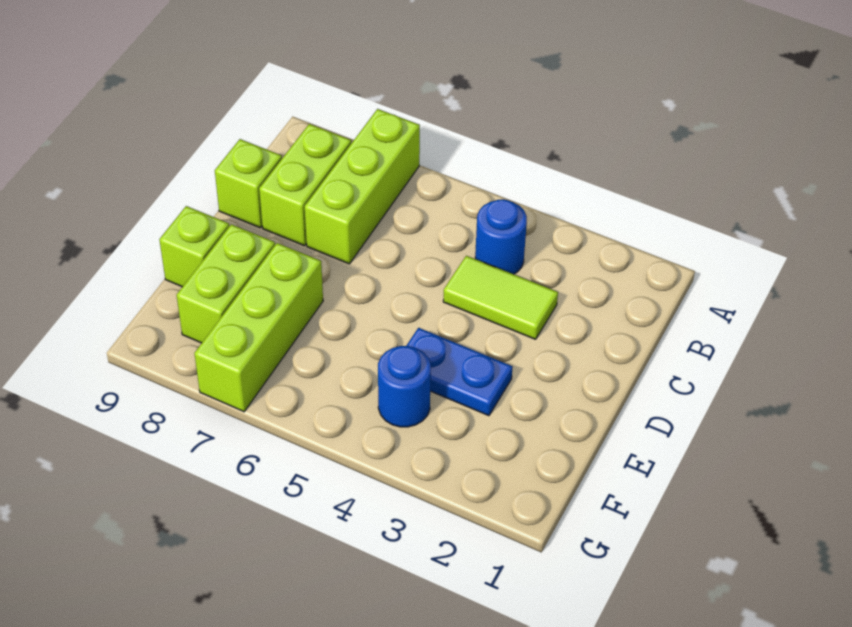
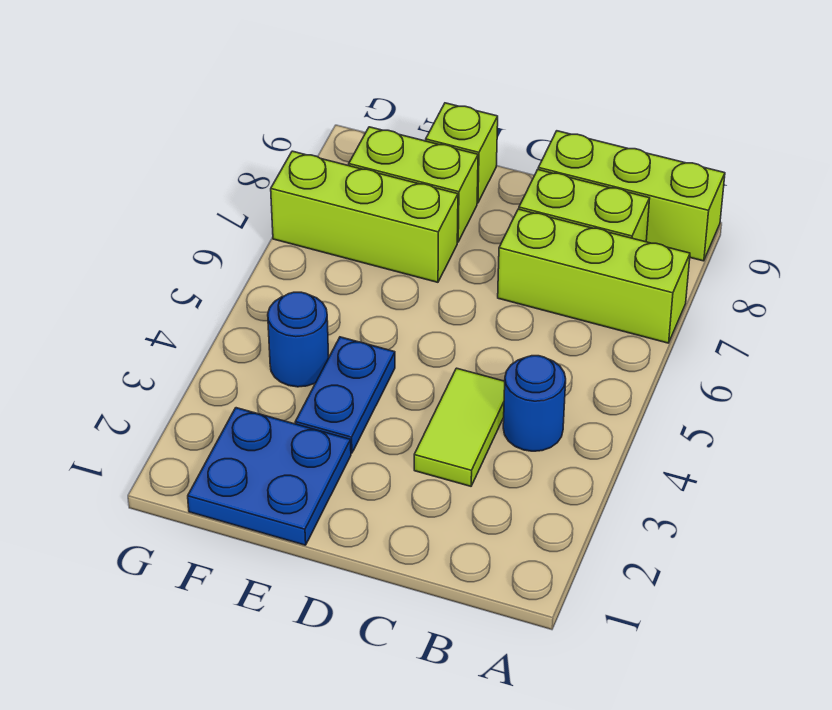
lime brick C9 level 1 -> lime brick A9:C9 level 1
none -> blue plate E1:F2 level 1

